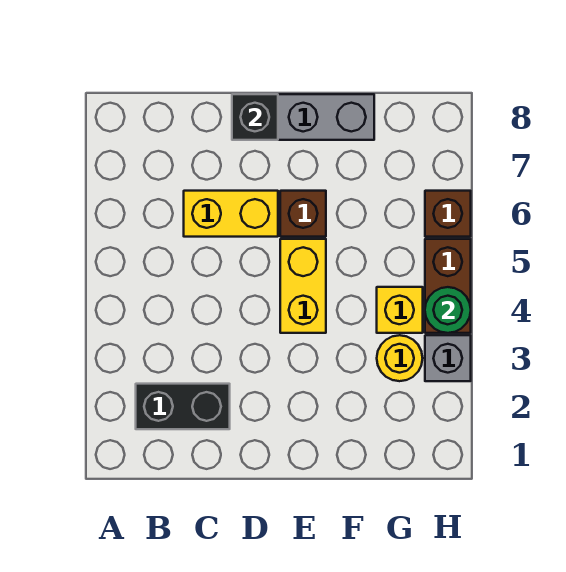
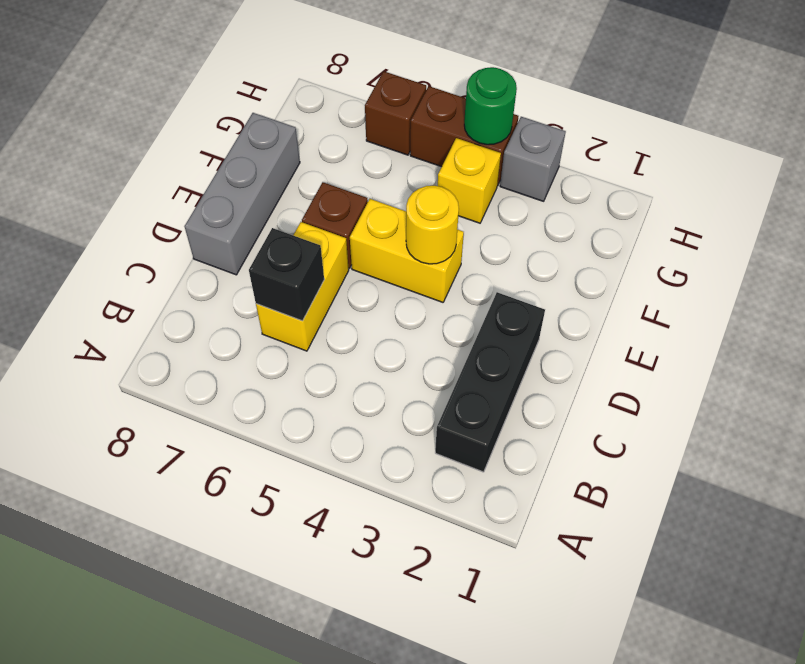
black brick B2:C2 level 1 -> black brick B2:D2 level 1
black brick D8 level 2 -> black brick C6 level 2
yellow round brick G3 level 1 -> yellow round brick E4 level 2

